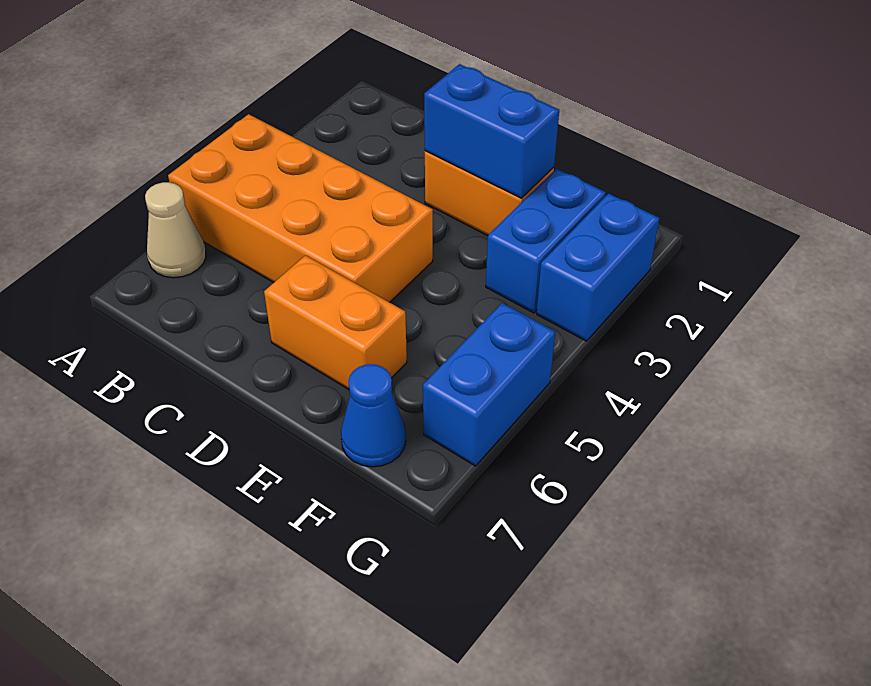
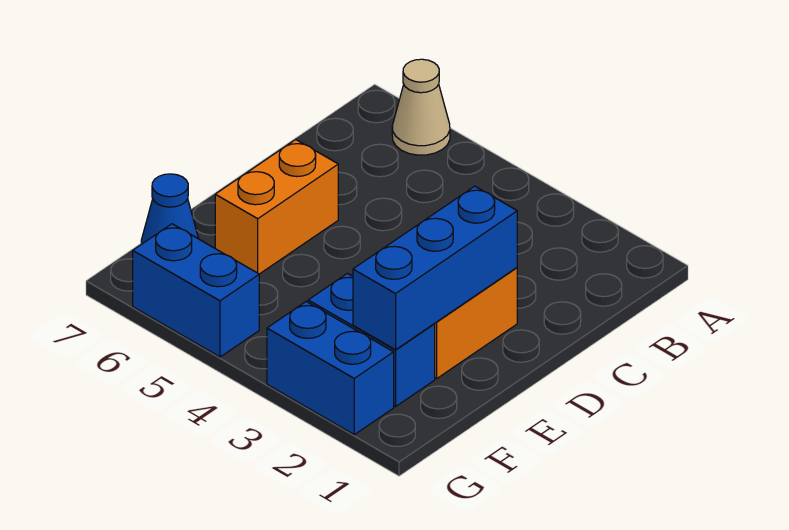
orange brick A4:D5 level 1 -> none
blue brick D2:E2 level 2 -> blue brick D2:F2 level 2

